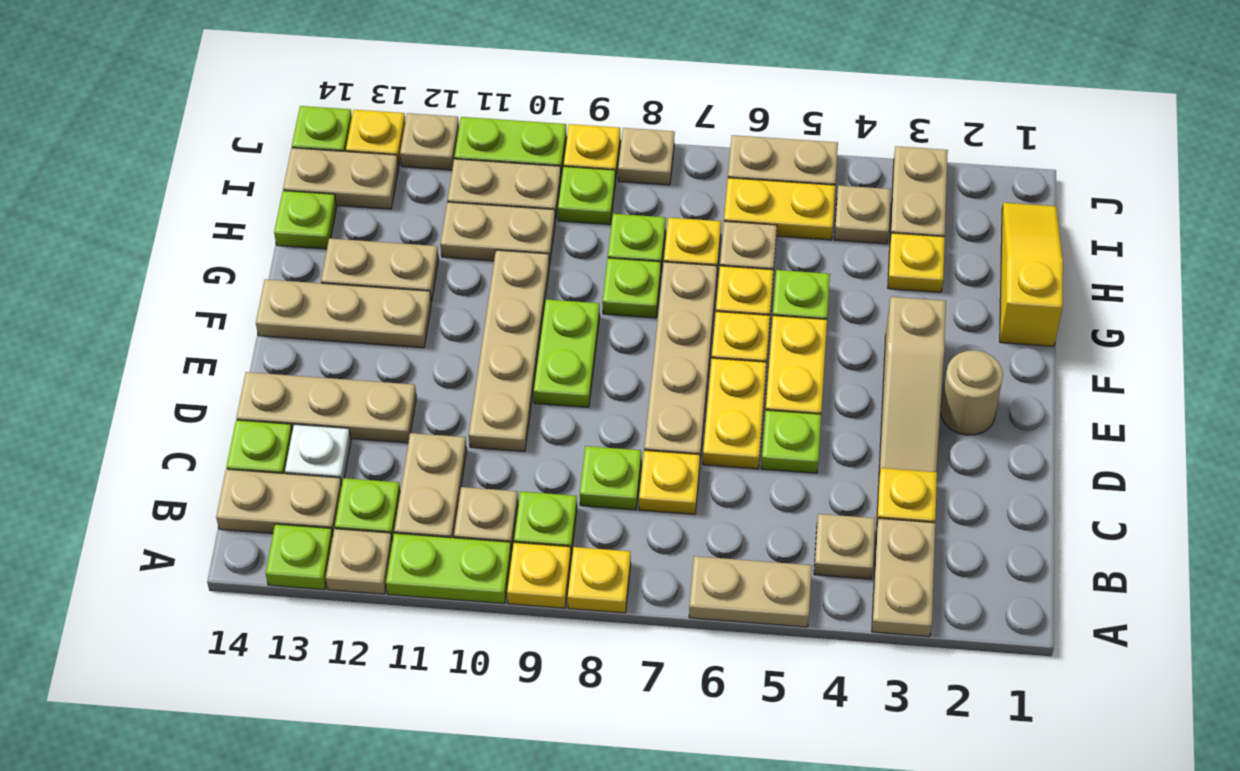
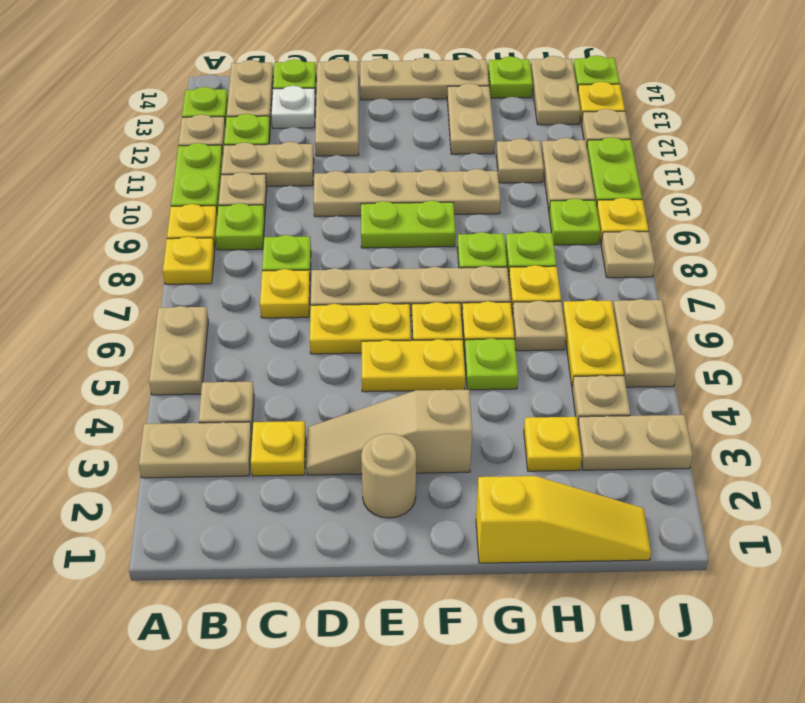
lime plate D5 level 1 -> none
tan plate F12:F14 level 1 -> tan plate E14:G14 level 1
tan plate H10:H11 level 1 -> tan plate H11 level 1

